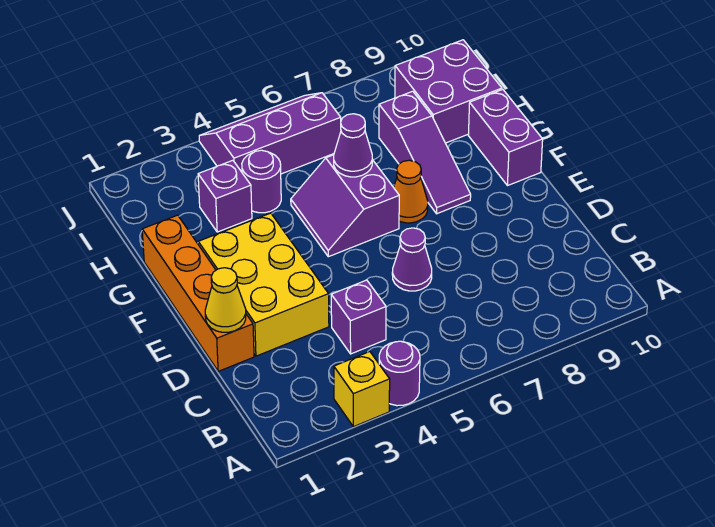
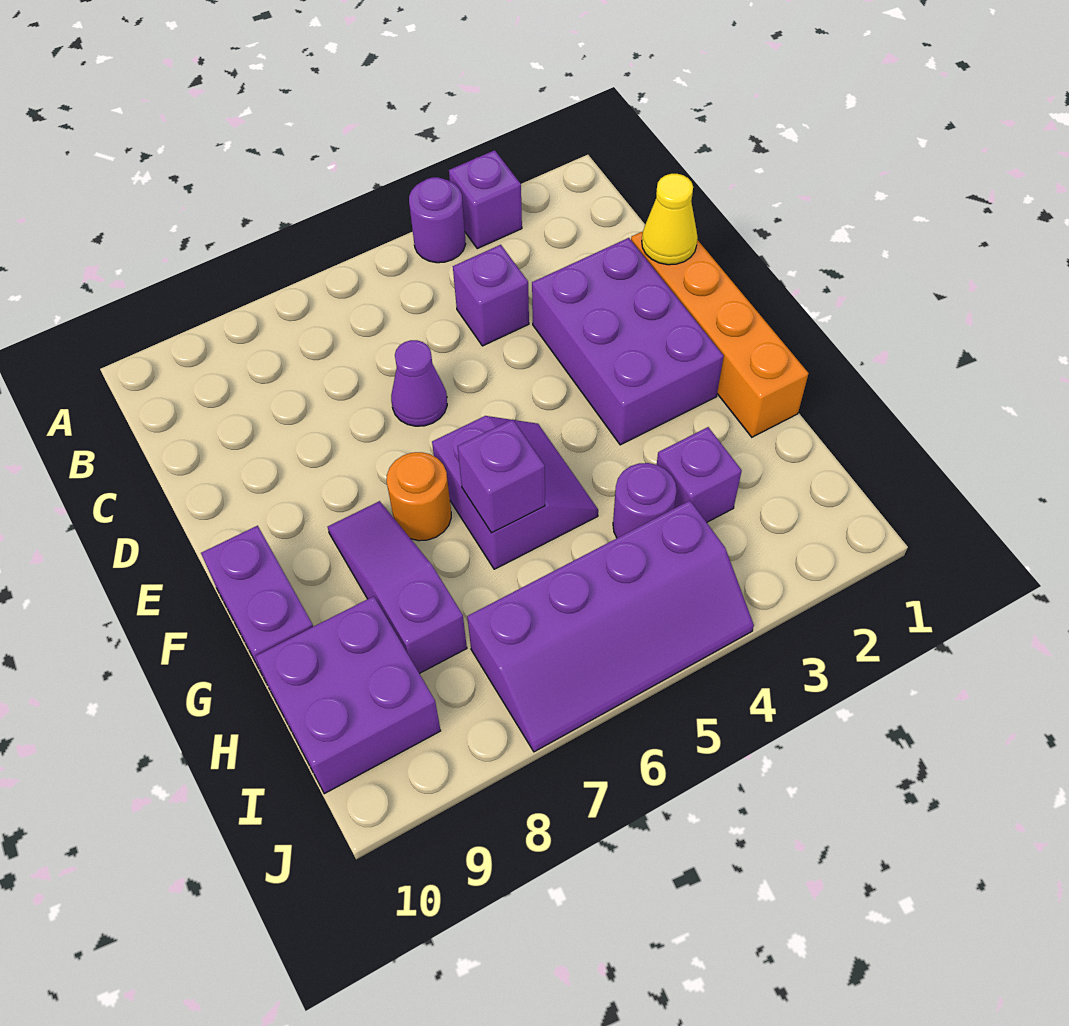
yellow brick A3 level 1 -> purple brick A3 level 1
yellow brick D2:F3 level 1 -> purple brick D2:F3 level 1
orange cone F7 level 1 -> orange round brick F7 level 1
purple cone G6 level 2 -> purple brick G6 level 2
purple slope I4:J6 level 1 top I -> purple slope I4:J7 level 1 top I

